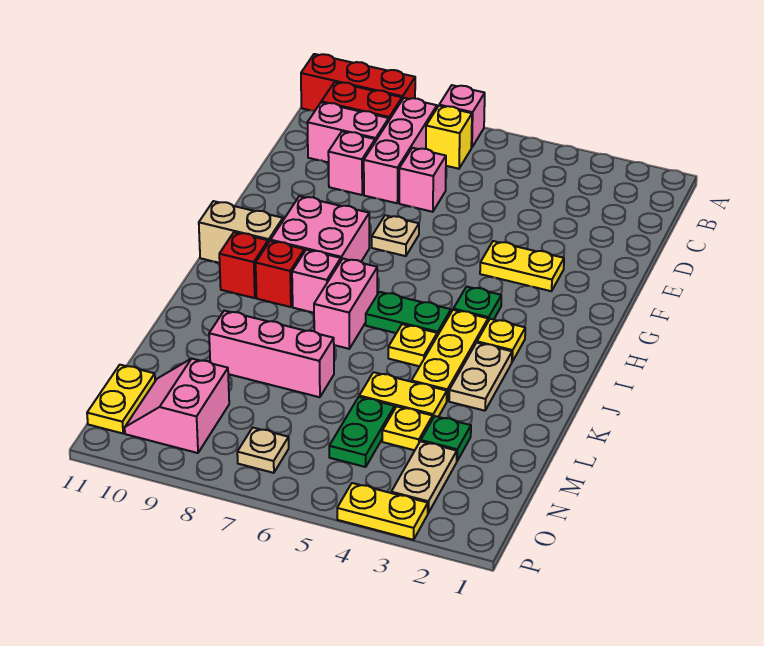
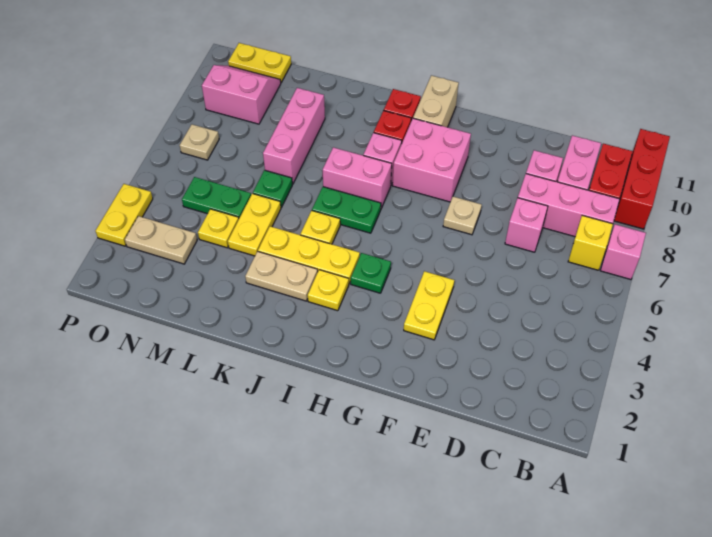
green plate I5:I6 level 1 -> green plate I6:J6 level 1
green plate M3 level 1 -> green plate L6 level 1

